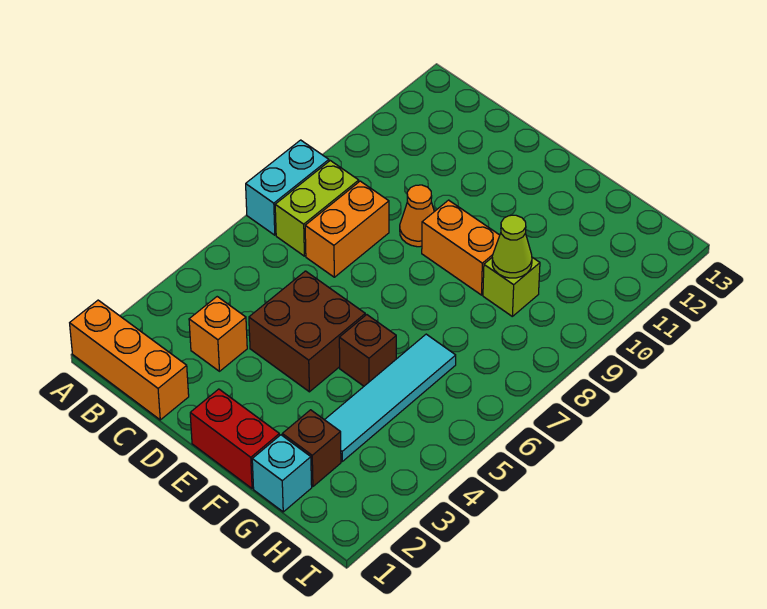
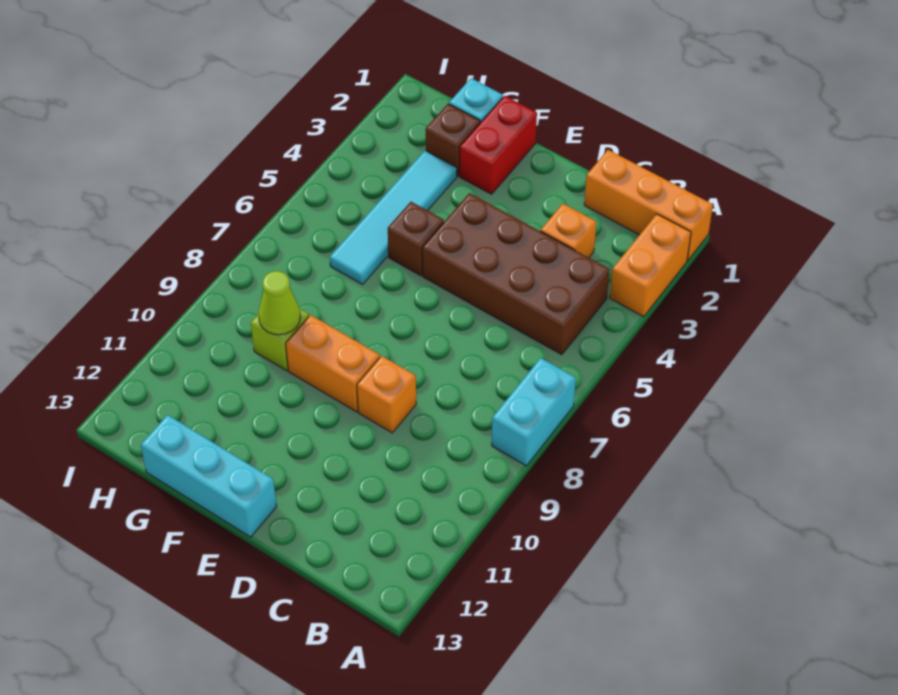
lime brick B7:B8 level 1 -> none
orange brick C7:C8 level 1 -> orange brick A2:A3 level 1
brown brick D4:E5 level 1 -> brown brick B4:E5 level 1
orange cone D9 level 1 -> orange brick D9 level 1
red brick E1:F1 level 1 -> red brick F1:F2 level 1
none -> cyan brick E13:G13 level 1

